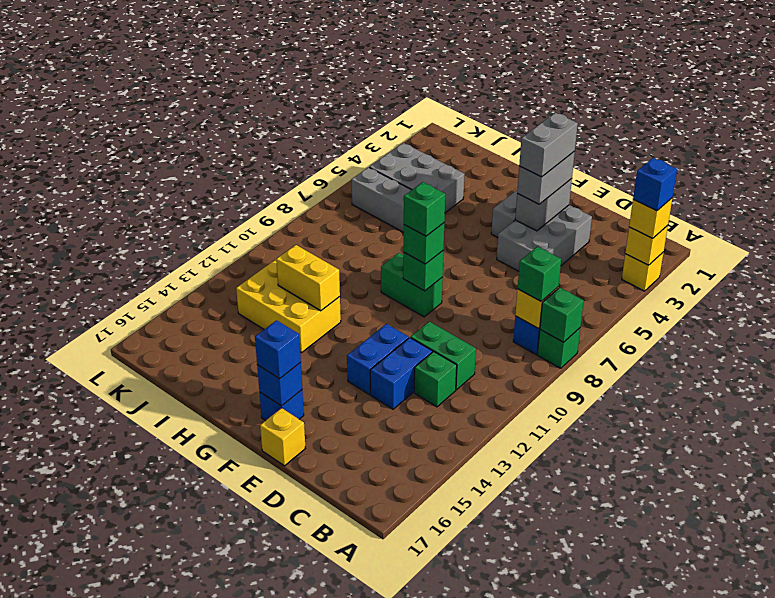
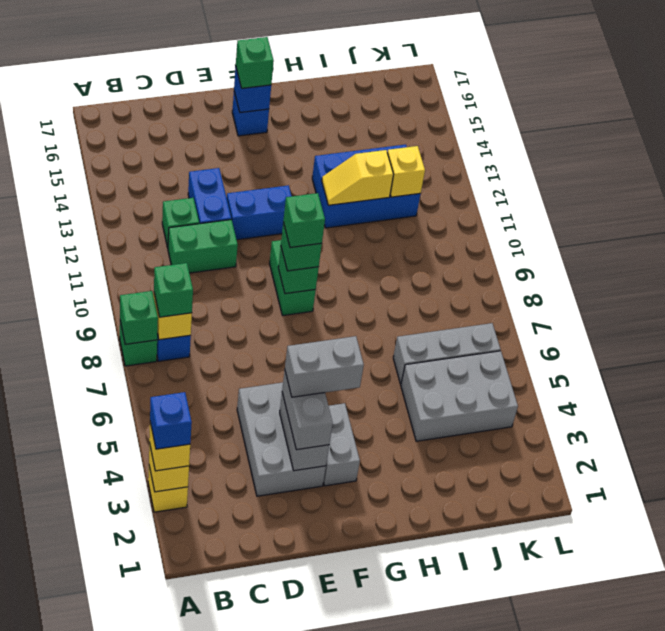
grey brick E3:E4 level 4 -> grey brick E4:F4 level 4
blue brick E12:E13 level 1 -> blue brick E12:F12 level 1
yellow brick E17 level 1 -> yellow brick J12 level 2
green brick F9:G9 level 1 -> green brick F9:F10 level 1
blue brick F16 level 3 -> green brick F16 level 3
yellow brick H12:J13 level 1 -> blue brick H12:J13 level 1
yellow brick H12:I12 level 2 -> yellow slope H12:I12 level 2 top I

